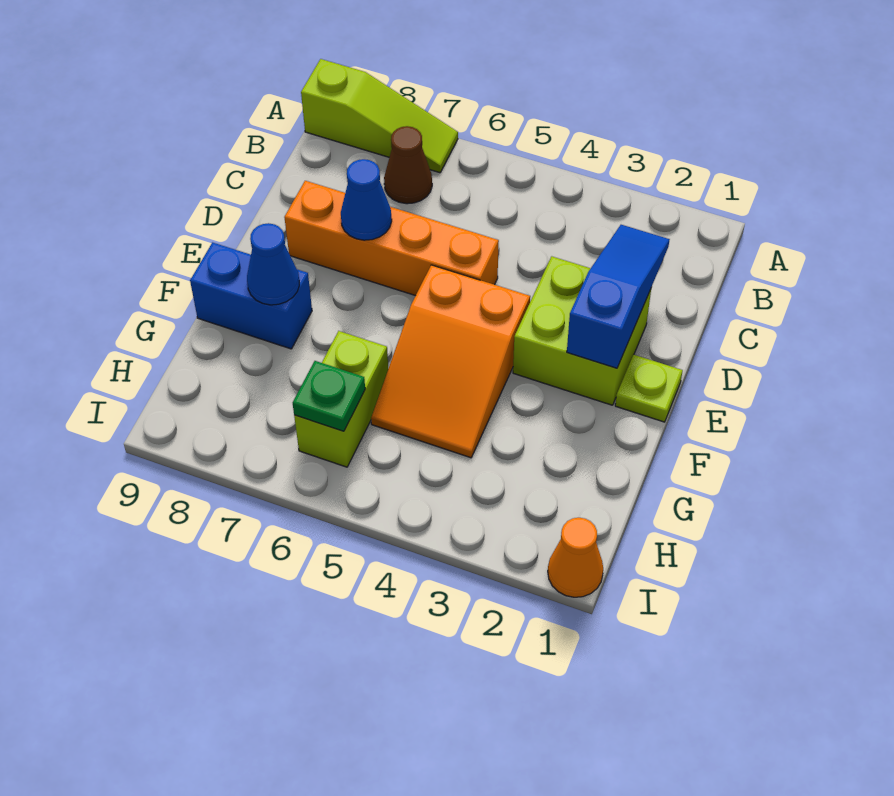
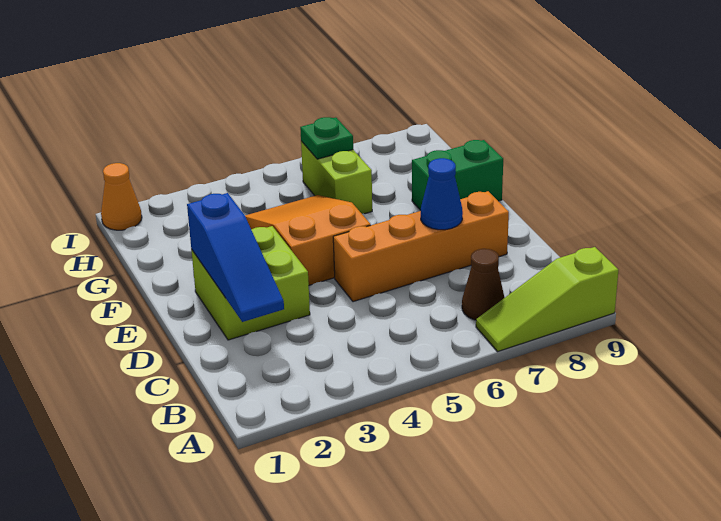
lime plate E1 level 1 -> none
blue brick F8:F9 level 1 -> green brick F8:F9 level 1
blue cone F8 level 2 -> none

